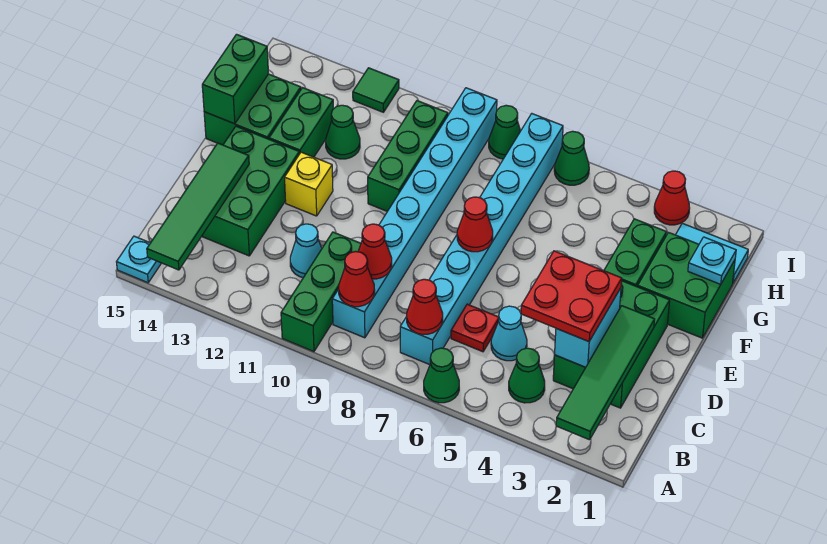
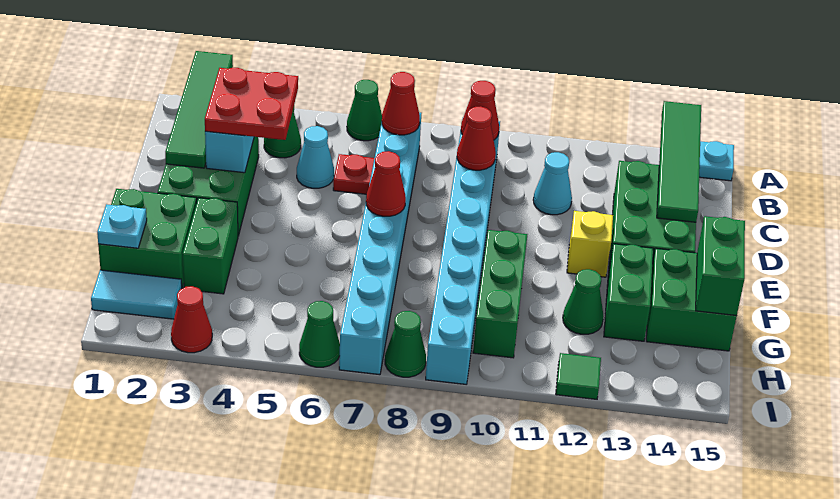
green brick A10:C10 level 1 -> none

